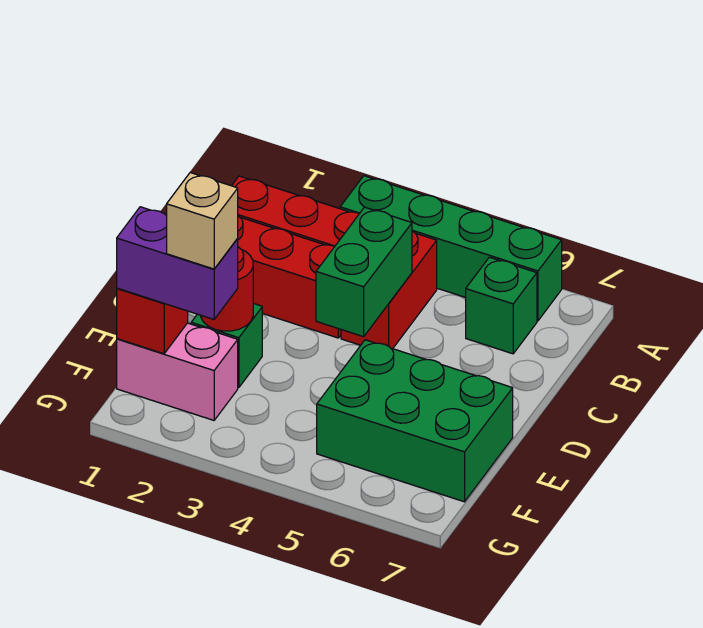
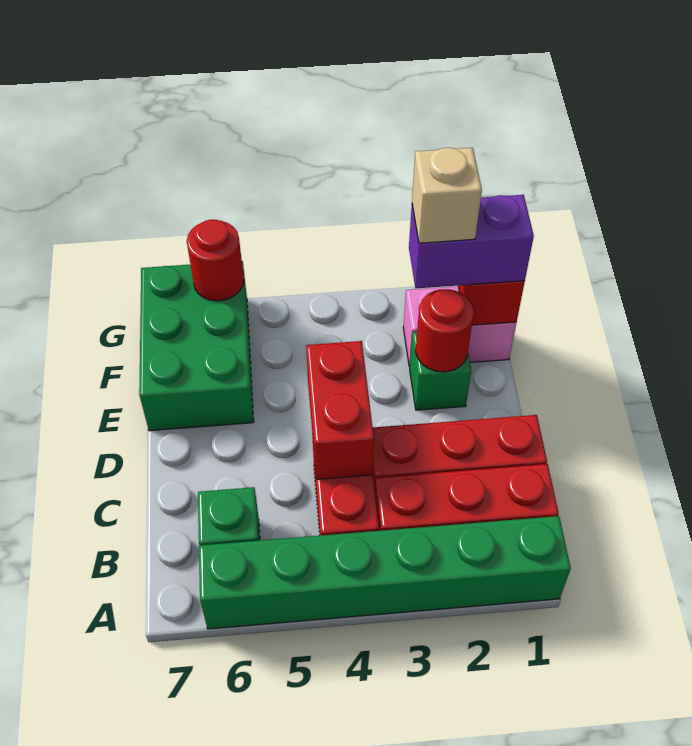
green brick A3:A6 level 1 -> green brick A1:A6 level 1
green brick C4:D4 level 2 -> red brick C4:D4 level 2
green brick E5:F7 level 1 -> green brick E6:G7 level 1
none -> red round brick G6 level 2

